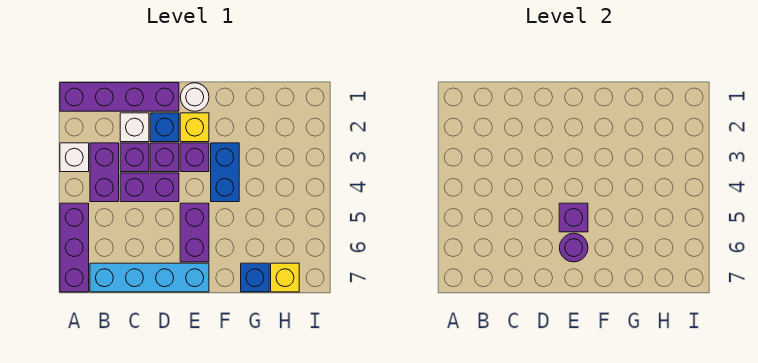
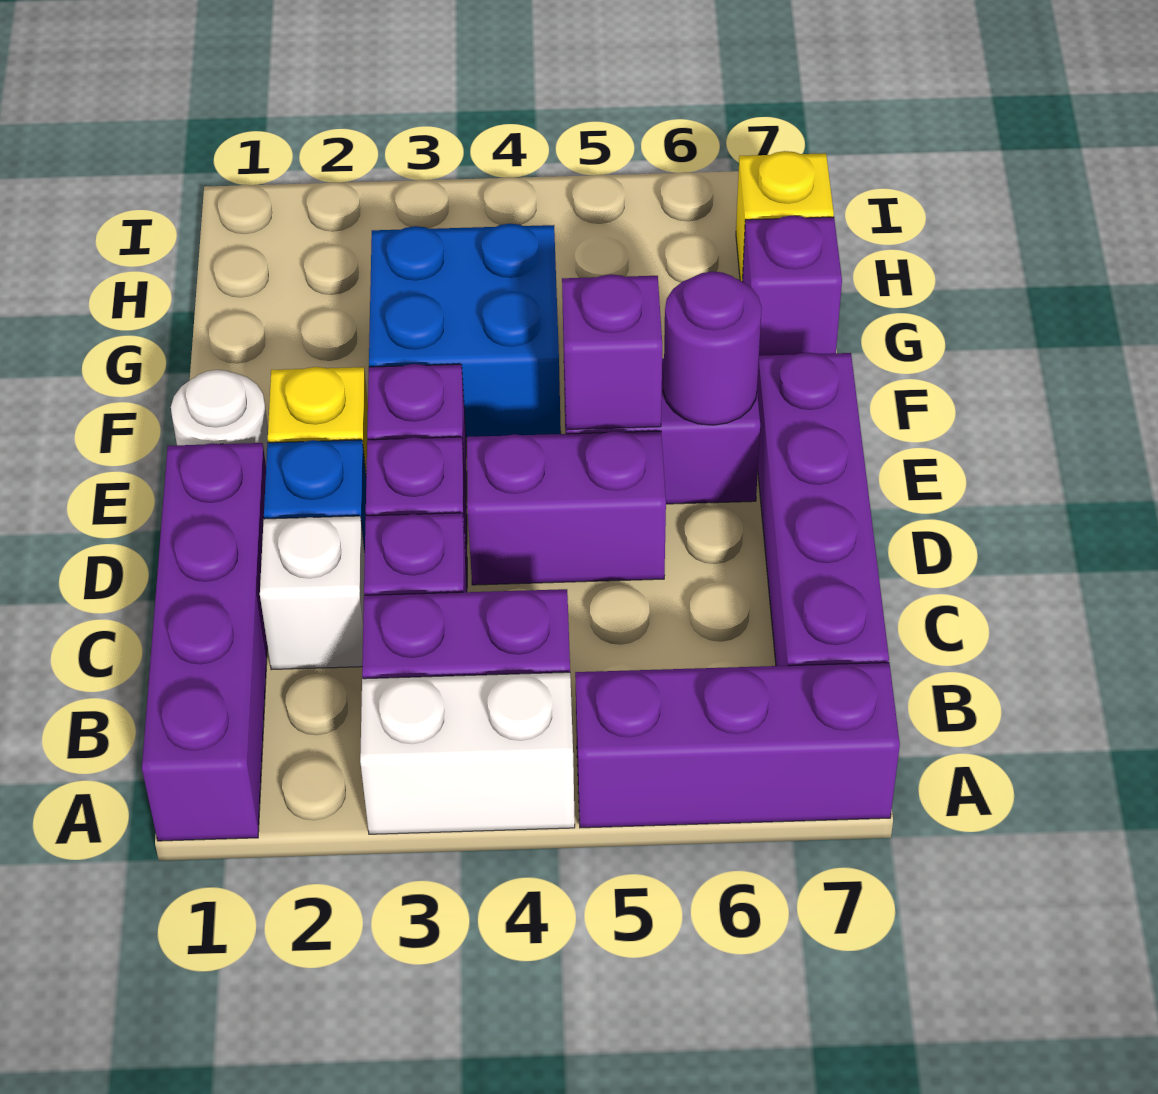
white brick A3 level 1 -> white brick A3:A4 level 1
cyan brick B7:E7 level 1 -> purple brick B7:E7 level 1
purple brick C4:D4 level 1 -> purple brick D4:D5 level 1
blue brick F3:F4 level 1 -> blue brick F3:G4 level 1
blue brick G7 level 1 -> purple brick G7 level 1

